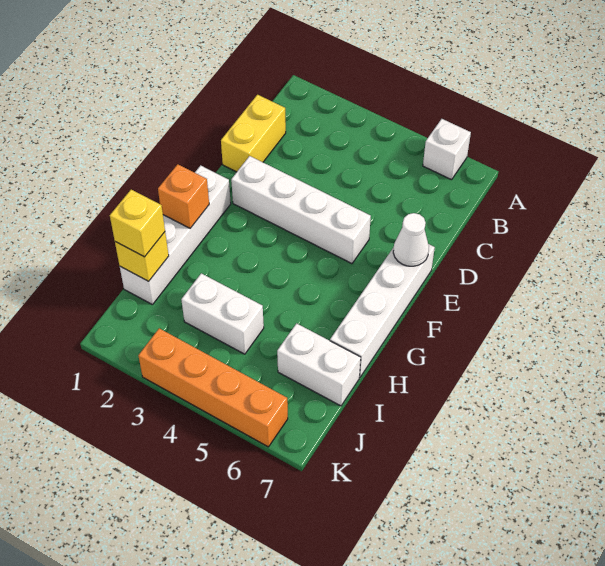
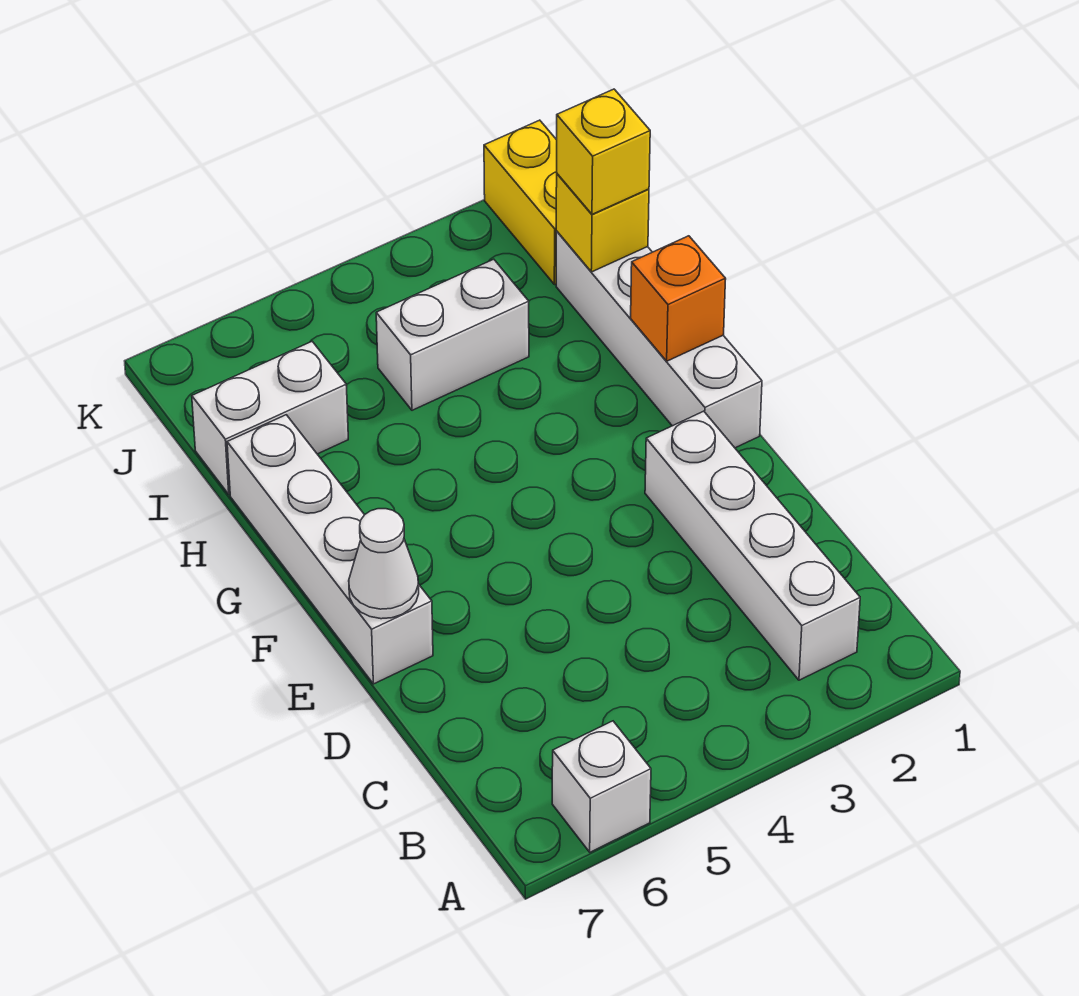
yellow brick C1:D1 level 1 -> yellow brick J1:K1 level 1
white brick E2:E5 level 1 -> white brick B2:E2 level 1
orange brick K3:K6 level 1 -> none

